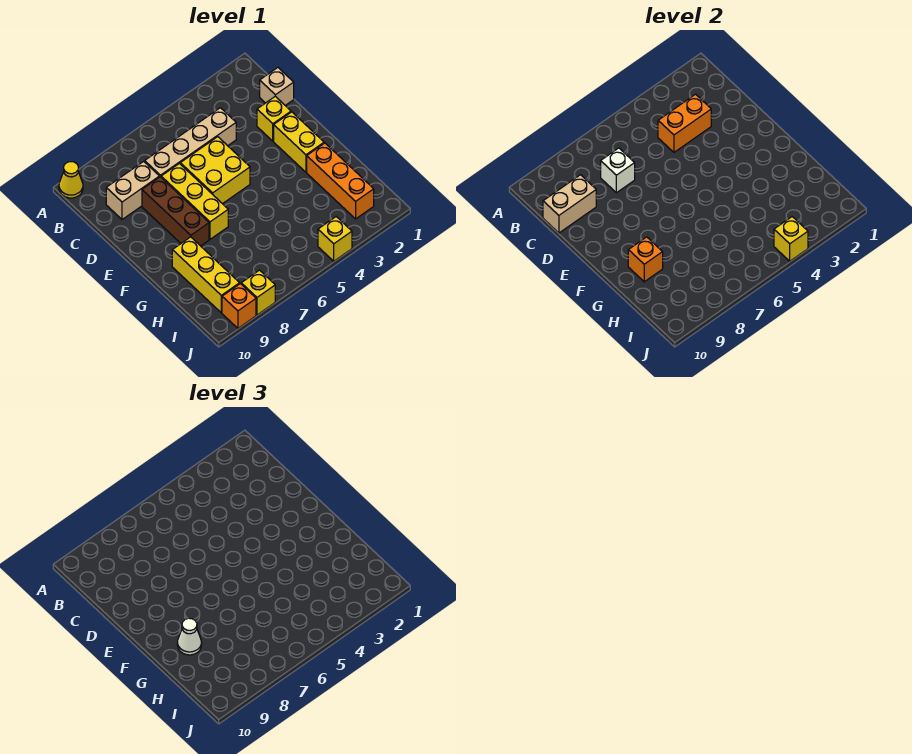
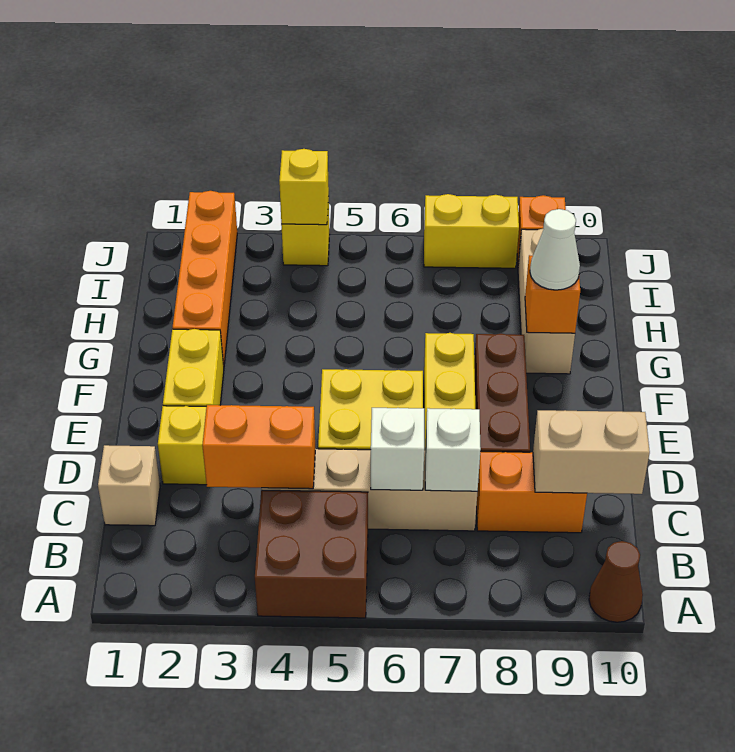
none -> brown brick A4:B5 level 1
yellow cone A10 level 1 -> brown cone A10 level 1
none -> white brick C6 level 2
tan brick C8:C9 level 1 -> orange brick C8:C9 level 1
orange brick G2:I2 level 1 -> orange brick G2:J2 level 1
yellow brick G9:I9 level 1 -> tan brick G9:I9 level 1
yellow brick J8 level 1 -> yellow brick J7:J8 level 1

